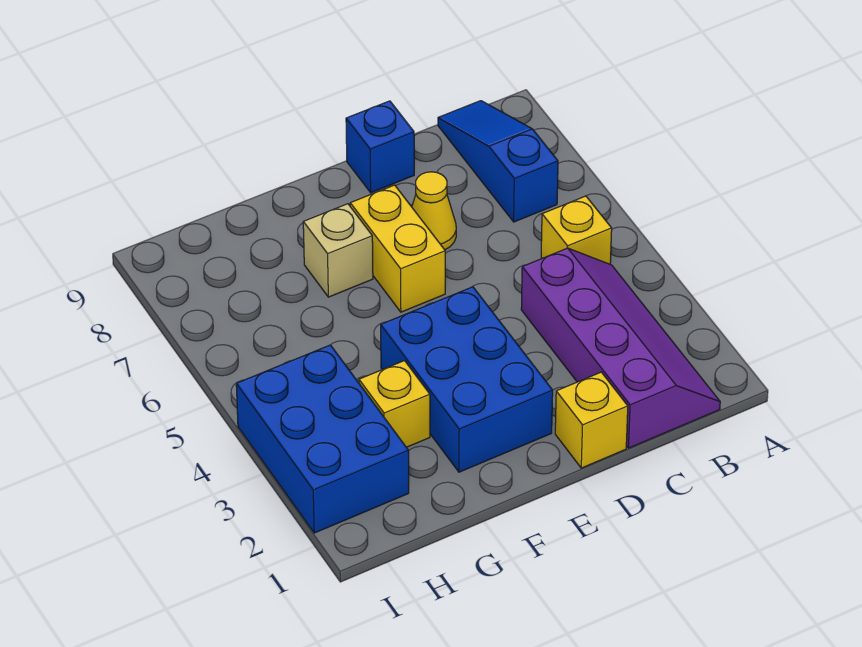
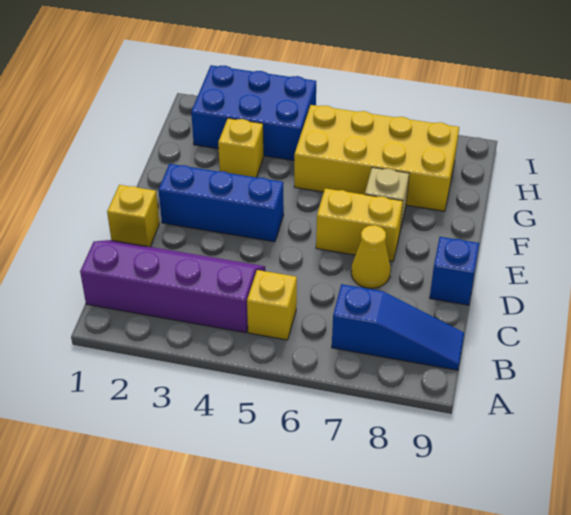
purple slope B1:C4 level 1 top C -> purple slope B1:C4 level 1 top B
blue brick E2:F4 level 1 -> blue brick E2:E4 level 1
none -> yellow brick G5:H8 level 1

